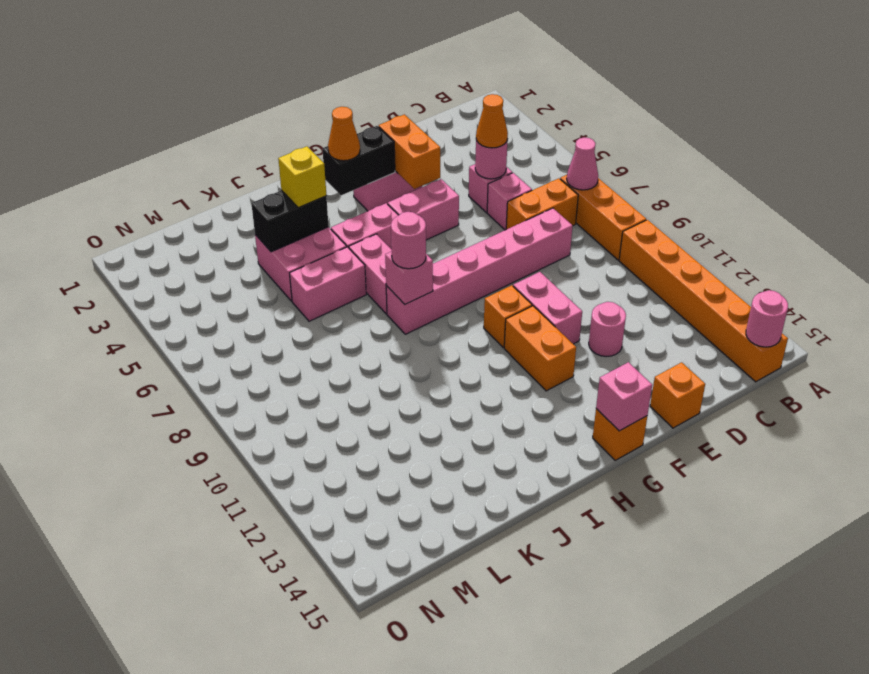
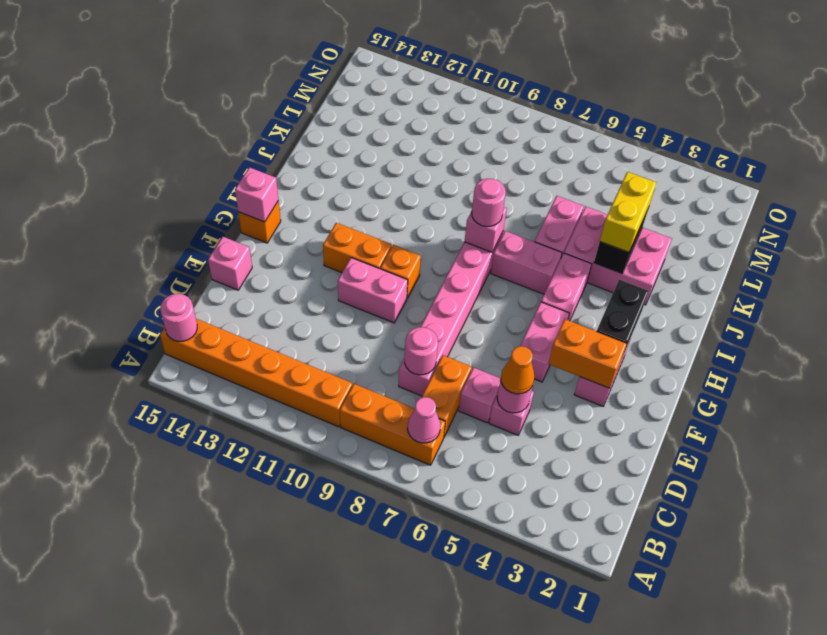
pink round brick E12 level 1 -> pink round brick D8 level 2
orange brick E15 level 1 -> pink brick E15 level 1
orange cone H3 level 3 -> none
pink brick J4:K5 level 1 -> pink brick J3:K5 level 1
yellow brick J4 level 3 -> yellow brick J4:K4 level 3

